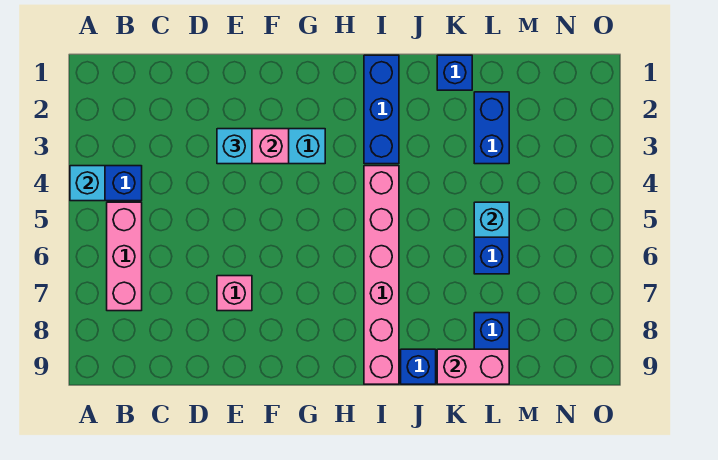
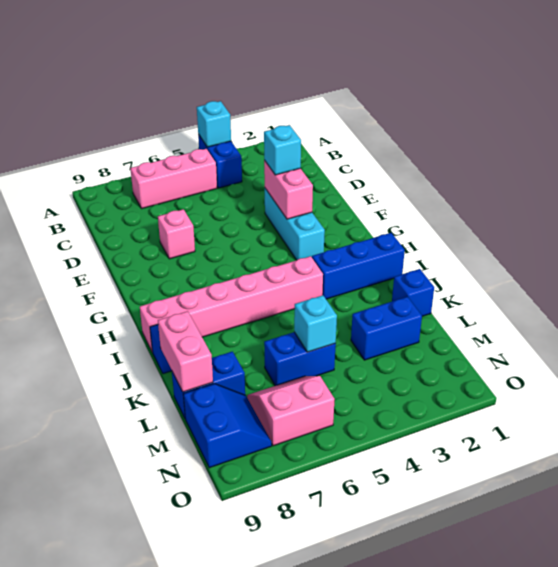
none -> pink slope M6:N7 level 1 top N
none -> blue slope M8:N9 level 1 top 9

